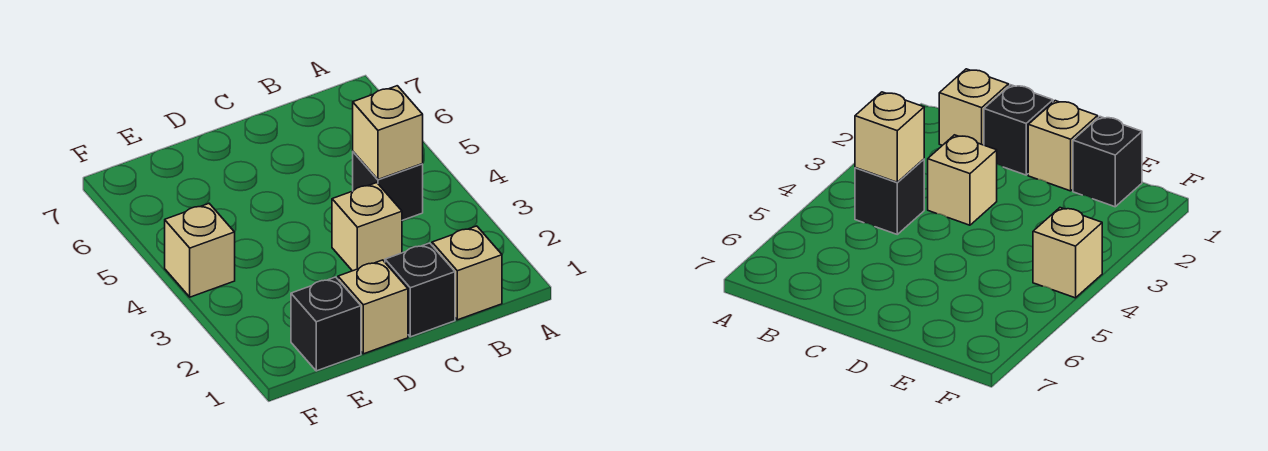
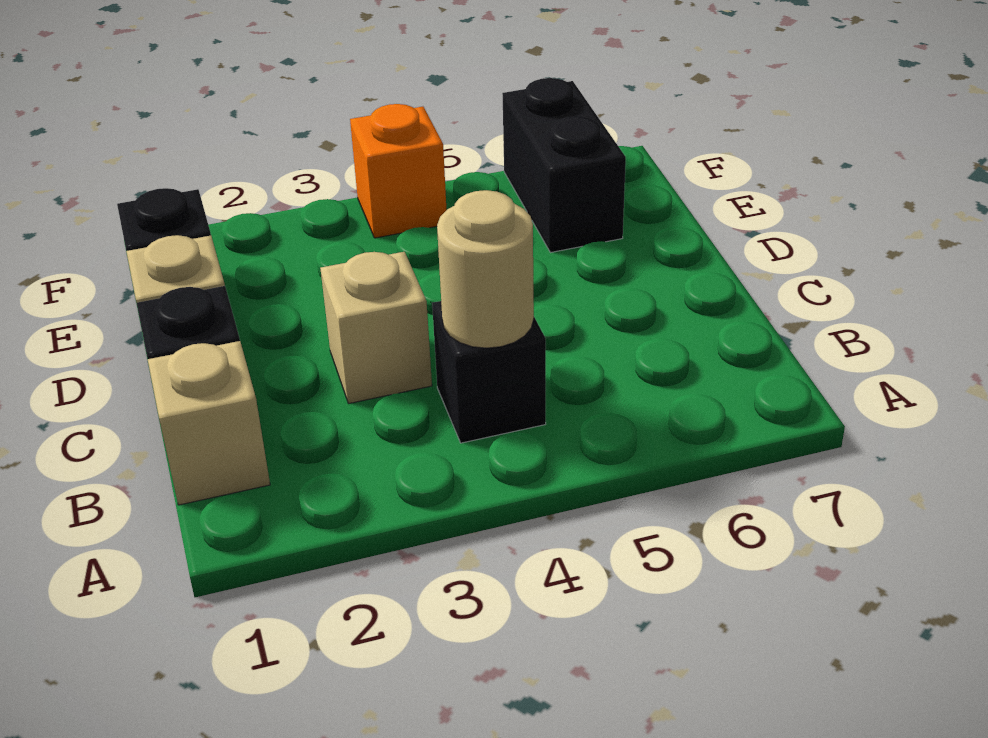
tan brick B4 level 2 -> tan round brick B4 level 2
none -> black brick E6:F6 level 1
tan brick F4 level 1 -> orange brick F4 level 1

